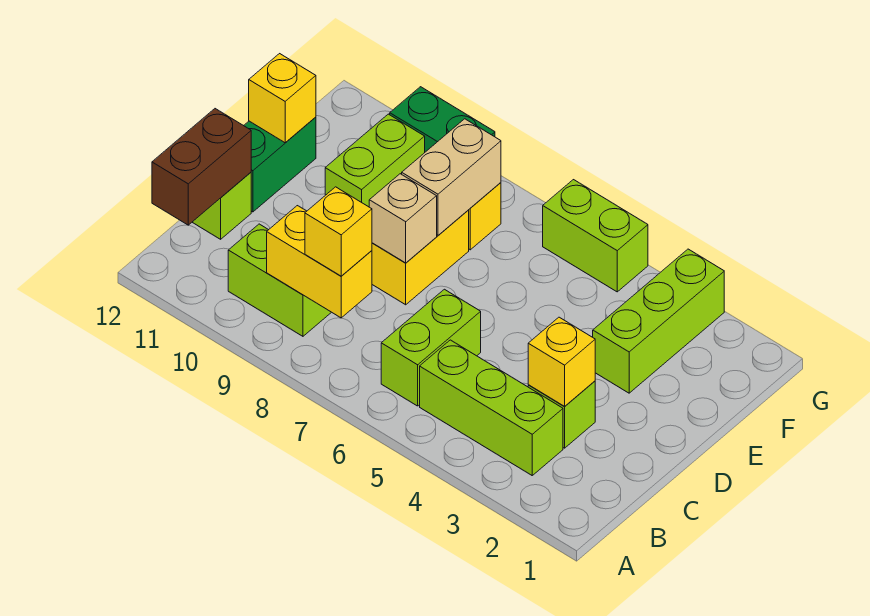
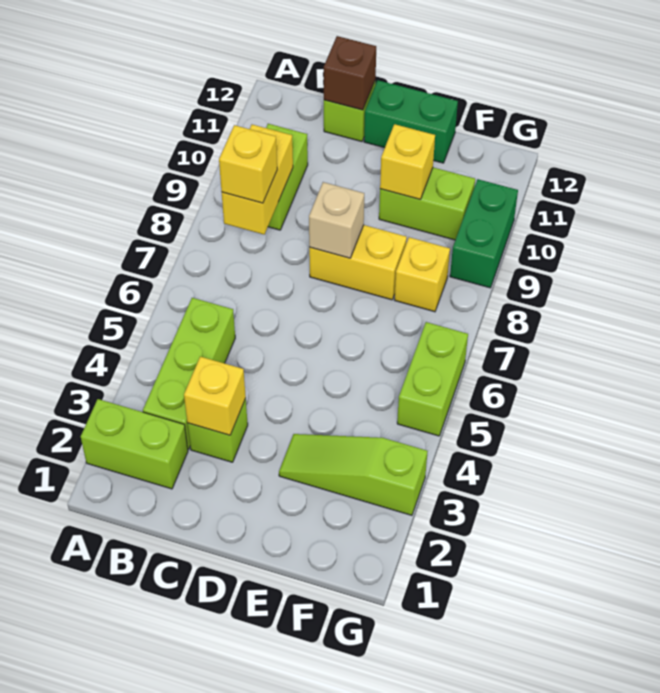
lime brick B6:C6 level 1 -> lime brick A2:B2 level 1
brown brick B12:C12 level 2 -> brown brick C12 level 2
lime brick E3:G3 level 1 -> lime slope E3:G3 level 1 top G
tan brick E8:F8 level 2 -> none
yellow brick E12 level 2 -> yellow brick E10 level 2

